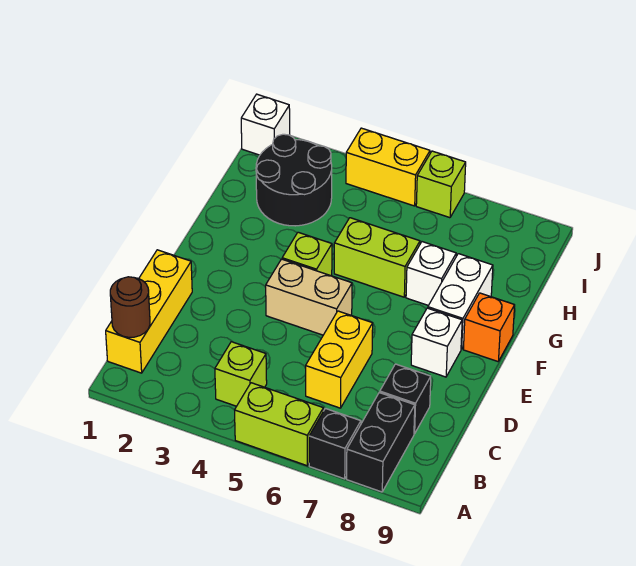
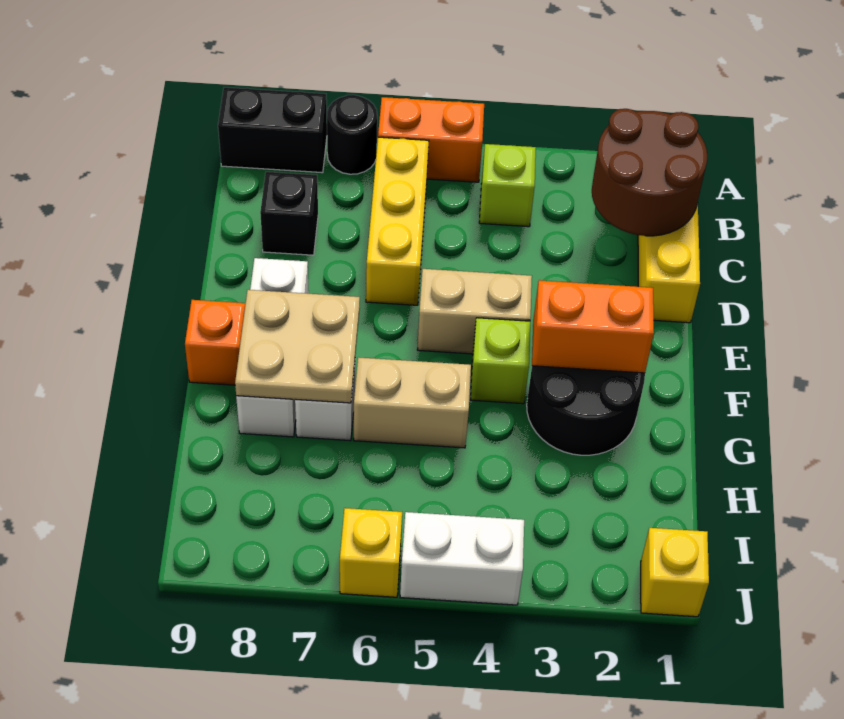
lime brick A5:A6 level 1 -> orange brick A5:A6 level 1
black brick A7 level 1 -> black round brick A7 level 1
black brick A8:B8 level 1 -> black brick A8:A9 level 1
brown round brick B1 level 2 -> brown round brick B1:C2 level 2
yellow brick C6:D6 level 1 -> yellow brick B6:D6 level 1
none -> orange brick F2:F3 level 2
none -> tan plate F7:G8 level 2
lime brick G5:G6 level 1 -> tan brick G5:G6 level 1
black round brick H2:I3 level 1 -> black round brick F2:G3 level 1
white brick J1 level 1 -> yellow brick J1 level 1
yellow brick J4:J5 level 1 -> white brick J4:J5 level 1
lime brick J6 level 1 -> yellow brick J6 level 1

